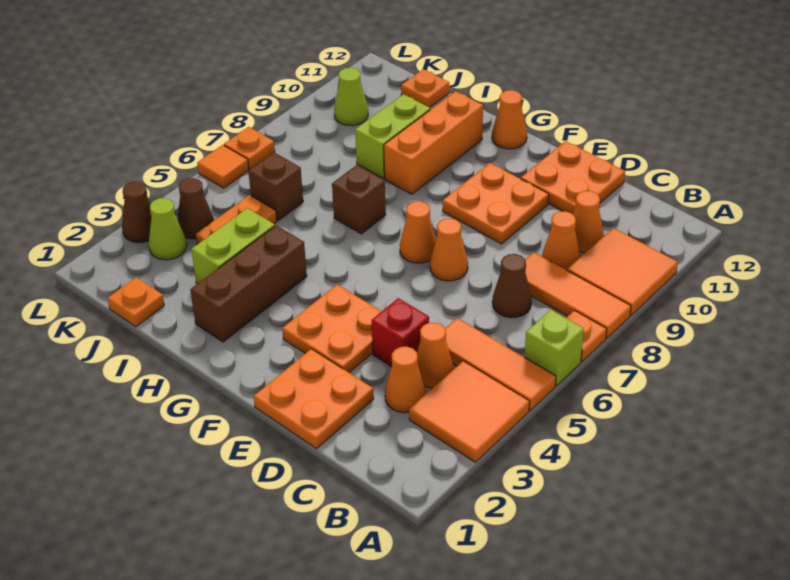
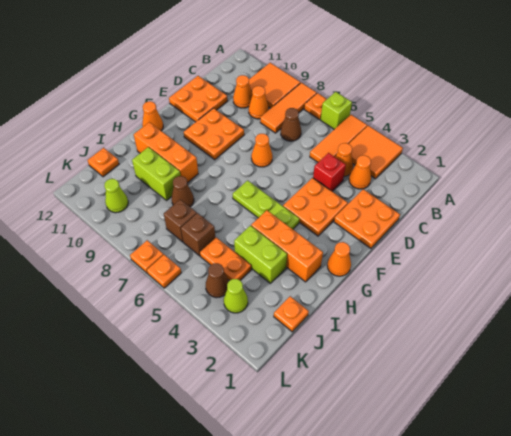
orange cone F7 level 1 -> orange cone G1 level 1
none -> lime plate G4:G6 level 1
brown brick H2:H4 level 1 -> orange brick H2:H4 level 1
brown brick H7 level 1 -> brown brick J7 level 1
brown cone L3 level 1 -> brown cone I8 level 1
orange tile L6 level 1 -> orange plate L6 level 1

